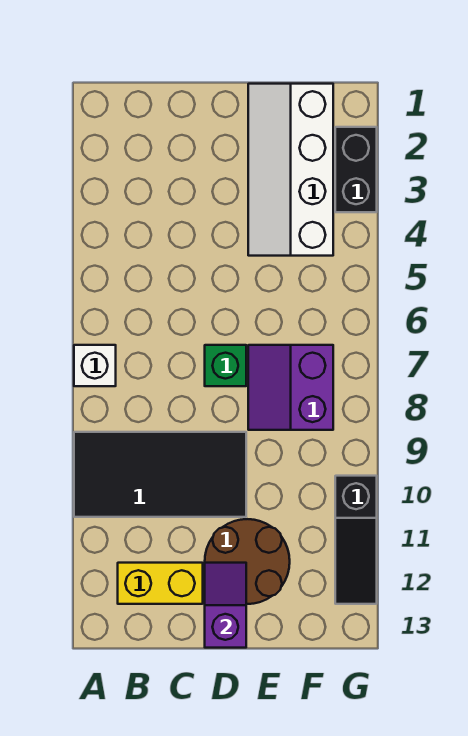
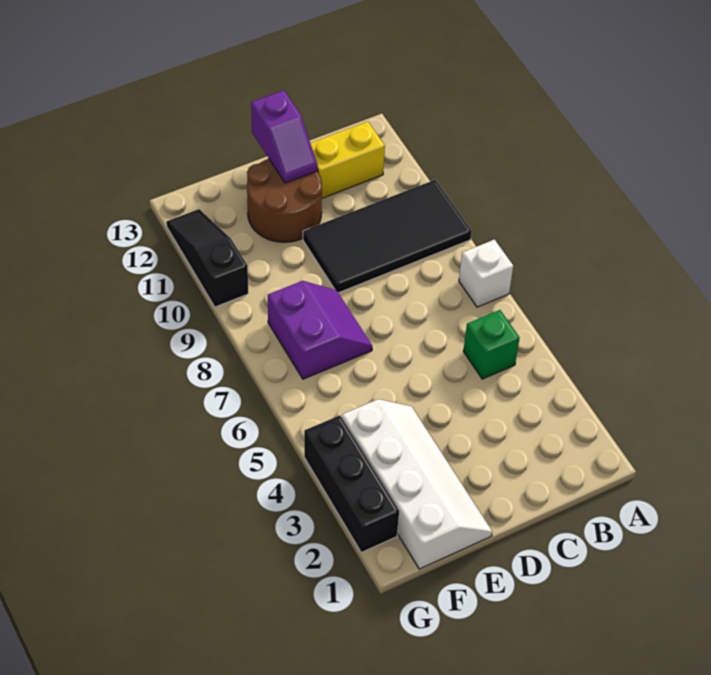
green brick D7 level 1 -> green brick B5 level 1
black brick G2:G3 level 1 -> black brick G2:G4 level 1

